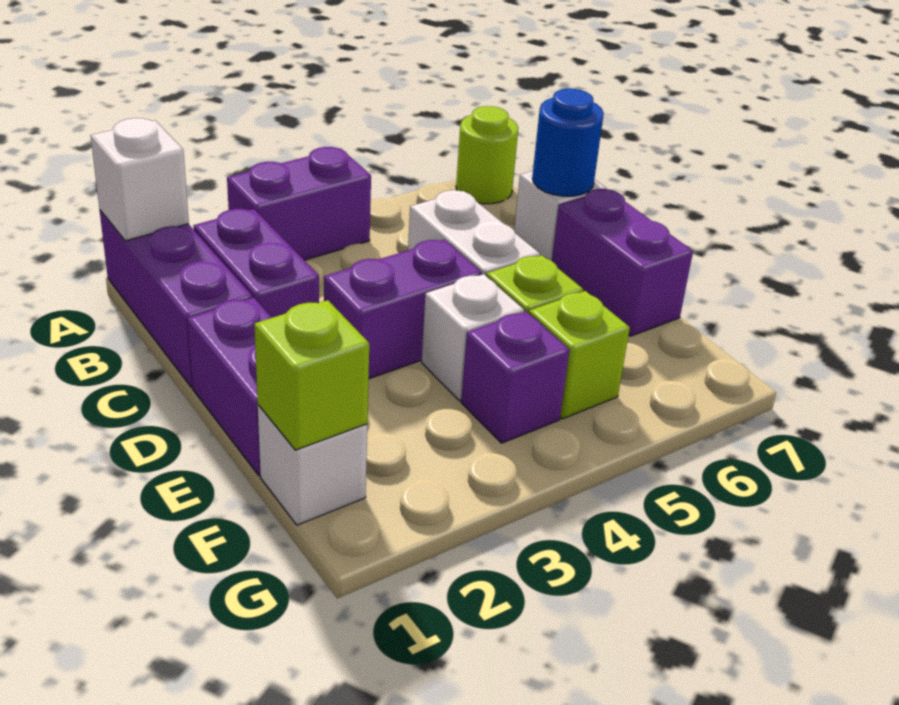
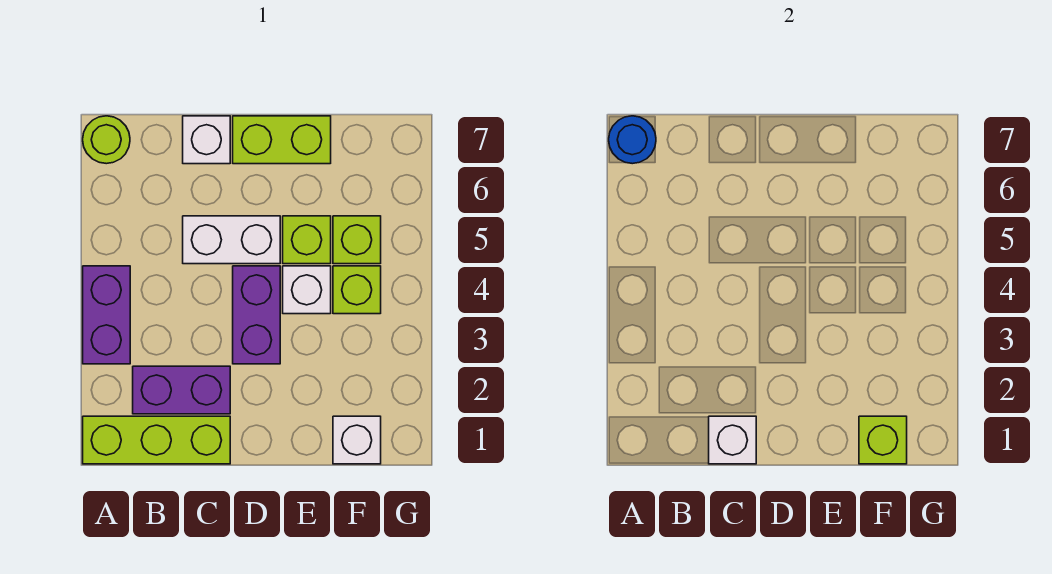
purple brick A1:C1 level 1 -> lime brick A1:C1 level 1
white brick A1 level 2 -> white brick C1 level 2
blue round brick C7 level 2 -> blue round brick A7 level 2
purple brick D1:E1 level 1 -> none
purple brick D7:E7 level 1 -> lime brick D7:E7 level 1
purple brick F4 level 1 -> lime brick F4 level 1

